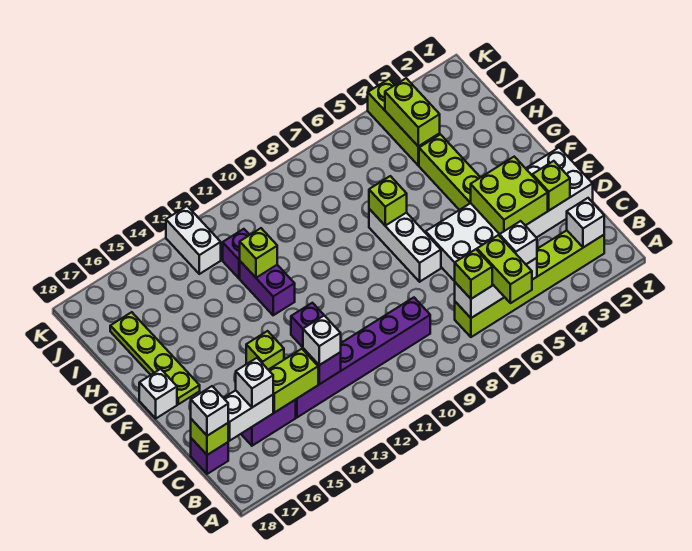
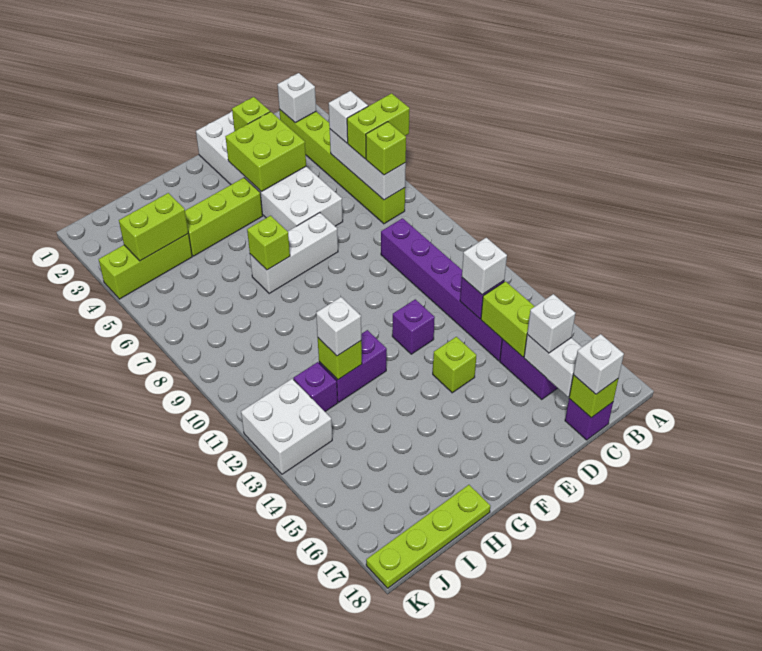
lime plate F17:I17 level 1 -> lime plate H18:K18 level 1
white brick F18 level 1 -> white brick H12 level 3
white brick J13:K13 level 1 -> white brick J12:K13 level 1

